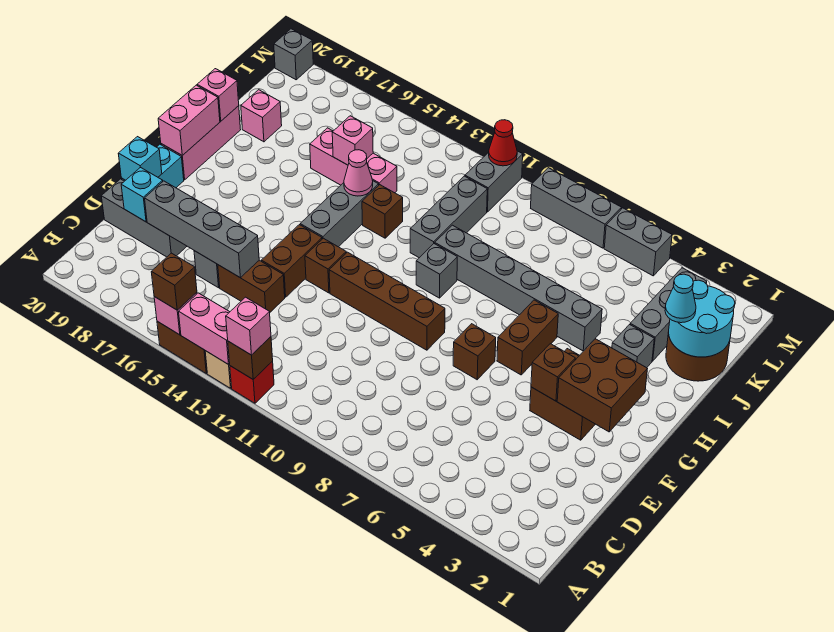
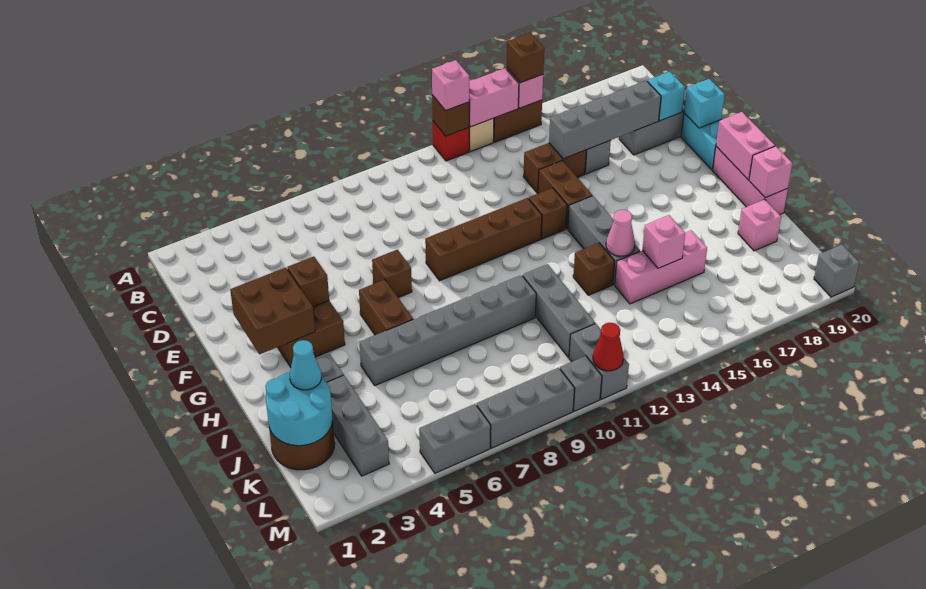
grey brick H10 level 1 -> grey brick M10 level 1

